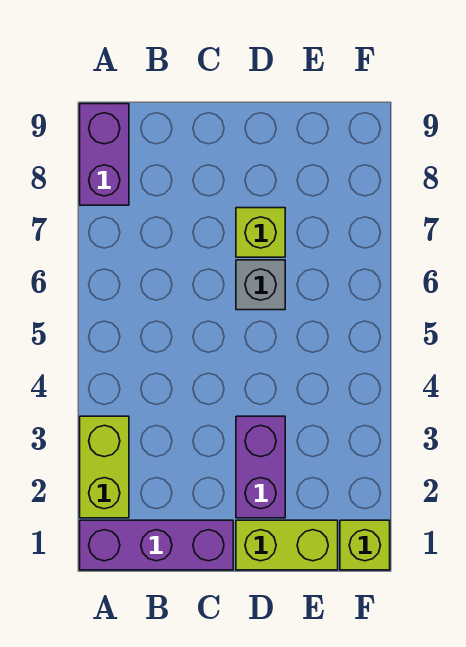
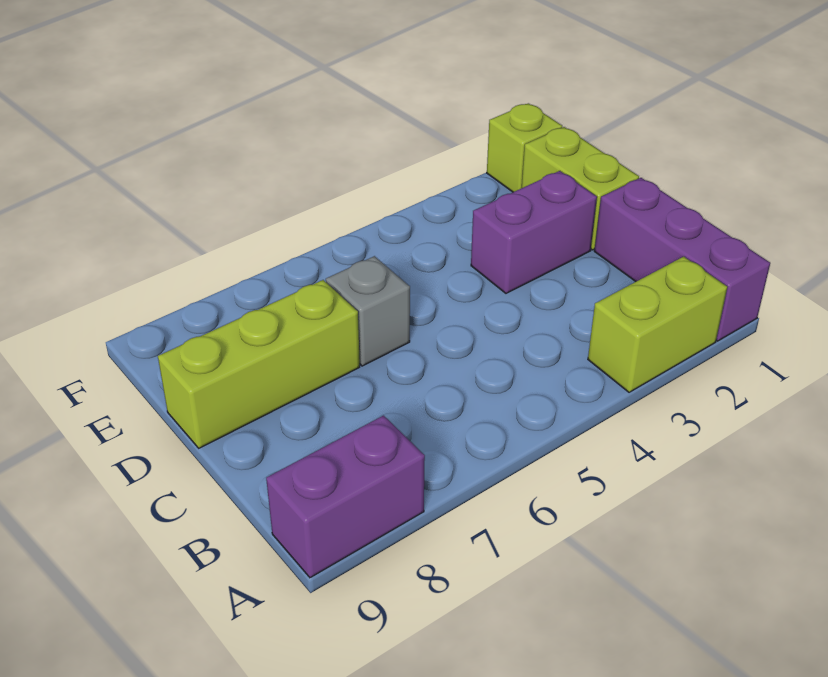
lime brick D7 level 1 -> lime brick D7:D9 level 1

